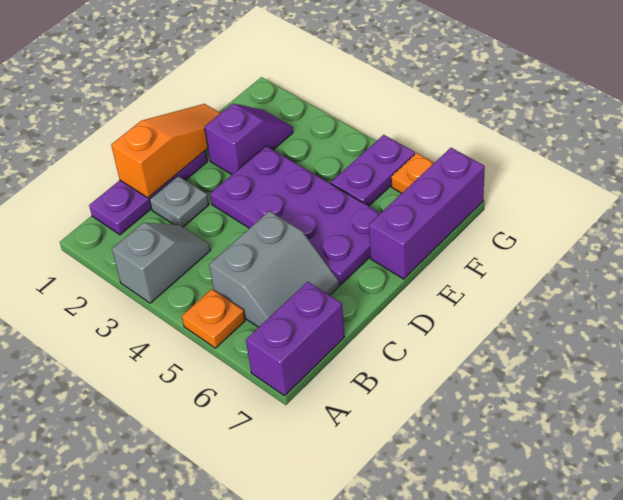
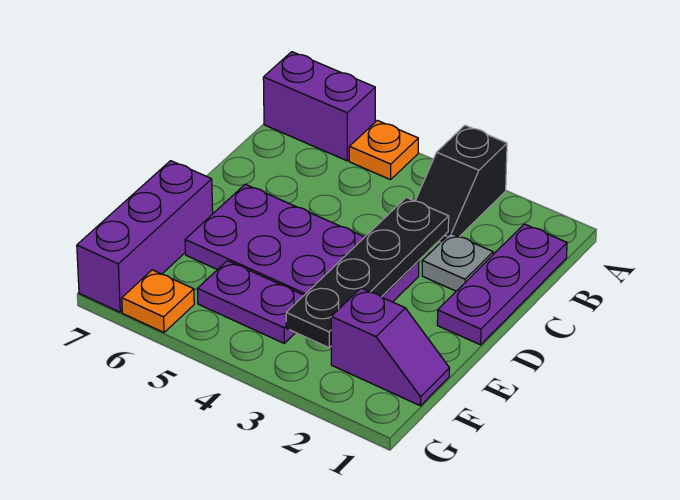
grey slope A3:B3 level 1 top A -> black slope A3:B3 level 1 top A
purple brick A7:B7 level 1 -> purple brick A6:A7 level 1
grey slope B5:C6 level 1 top 5 -> none
orange slope C1:E1 level 2 top C -> none
none -> black plate C3:F3 level 2
purple slope E2:F2 level 1 top E -> purple slope F1:F2 level 1 top 2
purple plate F5:G5 level 1 -> purple plate F4:F5 level 1

